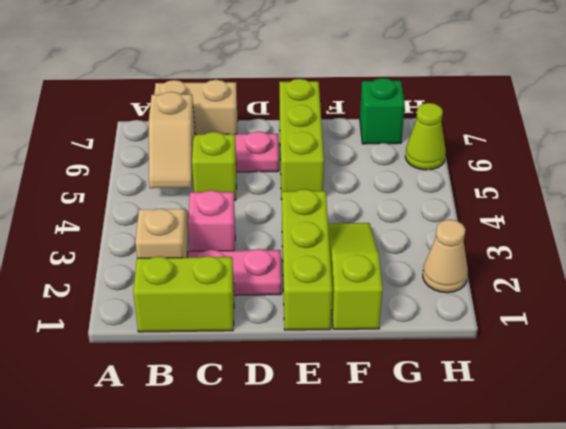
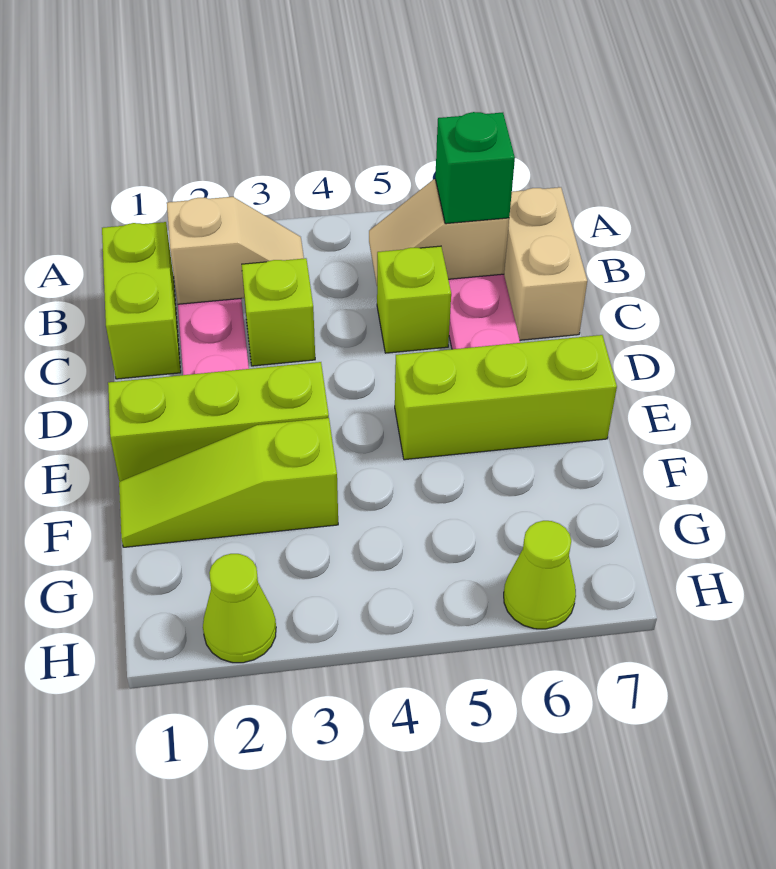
pink brick C3 level 1 -> lime brick C3 level 1
lime slope F1:F3 level 1 top 1 -> lime slope F1:F3 level 1 top 3
green brick G7 level 1 -> green brick B6 level 3
tan cone H2 level 1 -> lime cone H2 level 1

